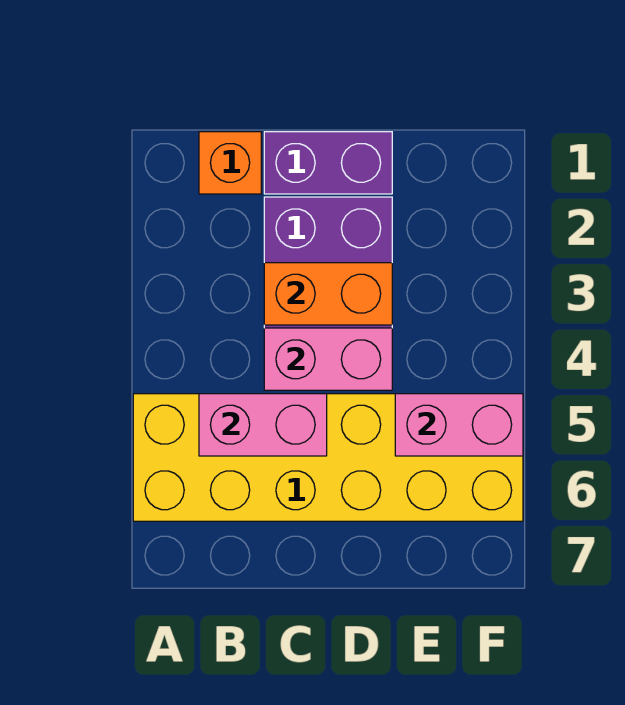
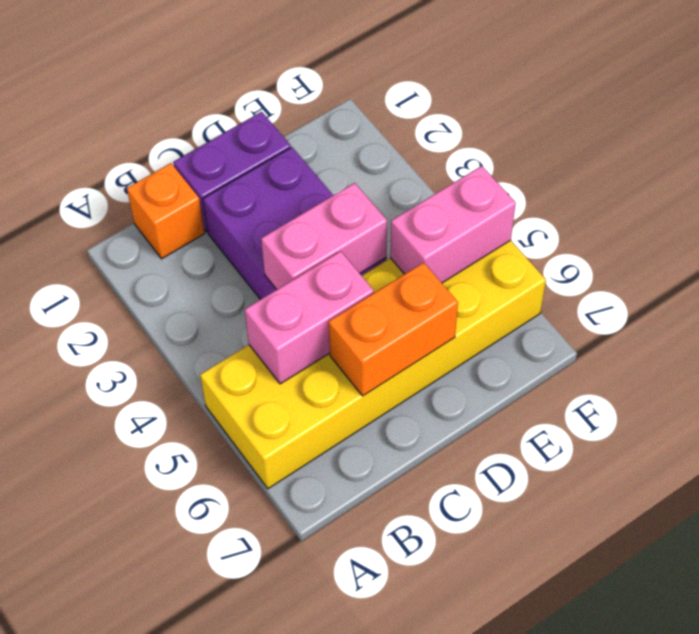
orange brick C3:D3 level 2 -> orange brick C6:D6 level 2

